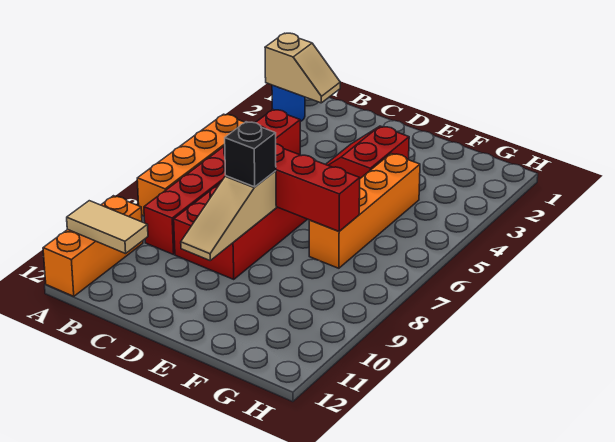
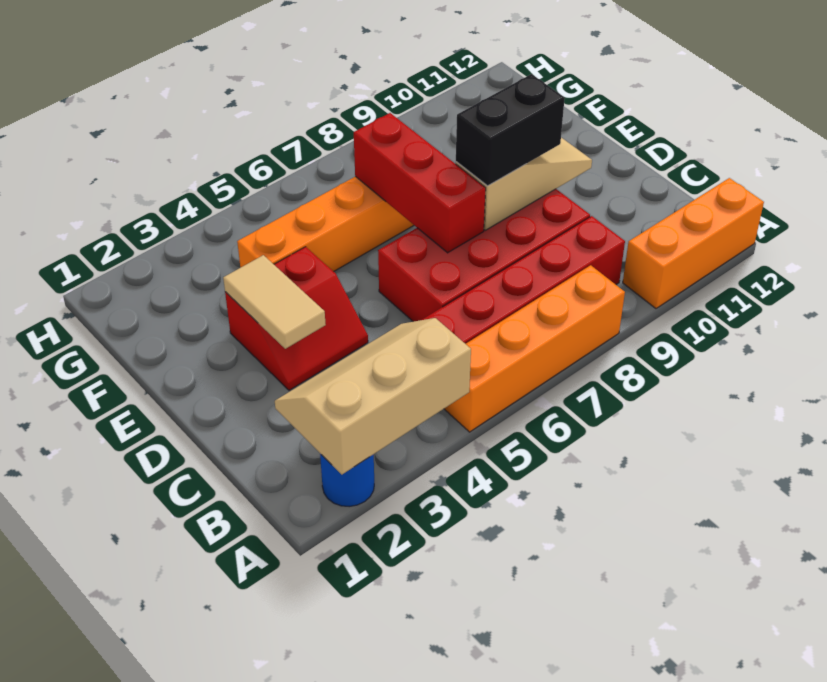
tan slope A2:B2 level 2 top A -> tan slope A2:B4 level 2 top A
tan tile A11:B11 level 2 -> tan tile D3:E3 level 2
black brick D8 level 3 -> black brick D8:D9 level 3

